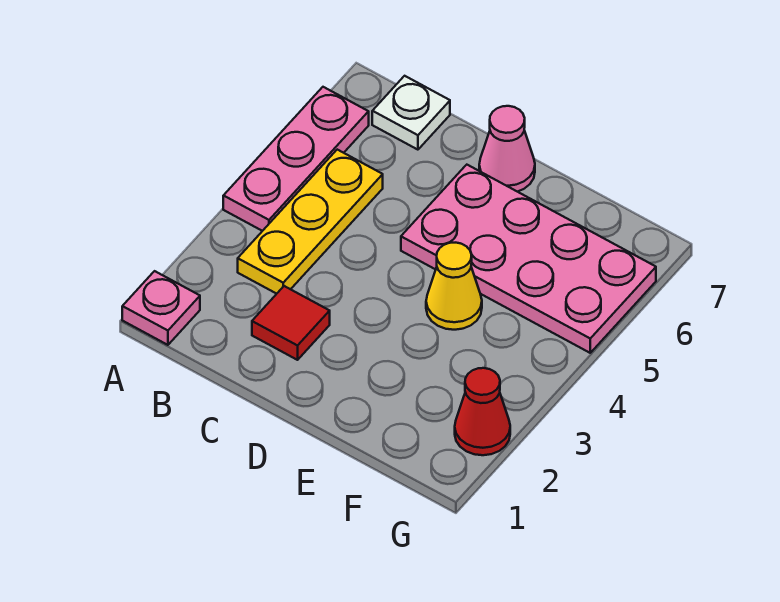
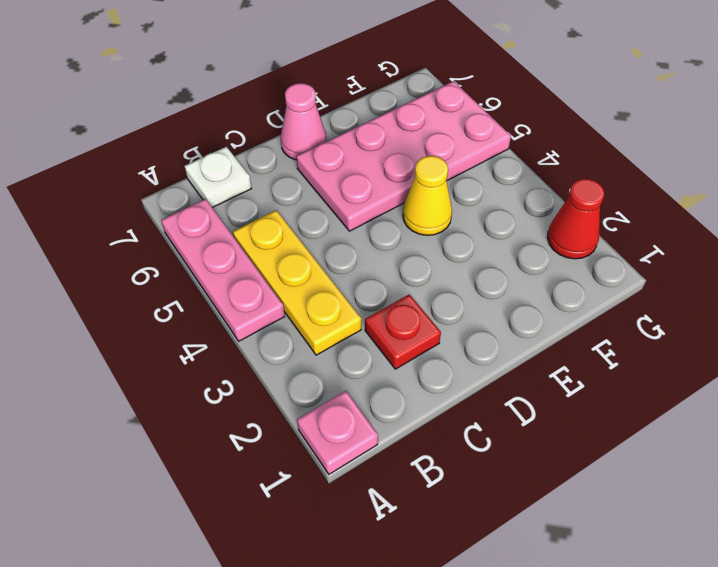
red tile C2 level 1 -> red plate C2 level 1

